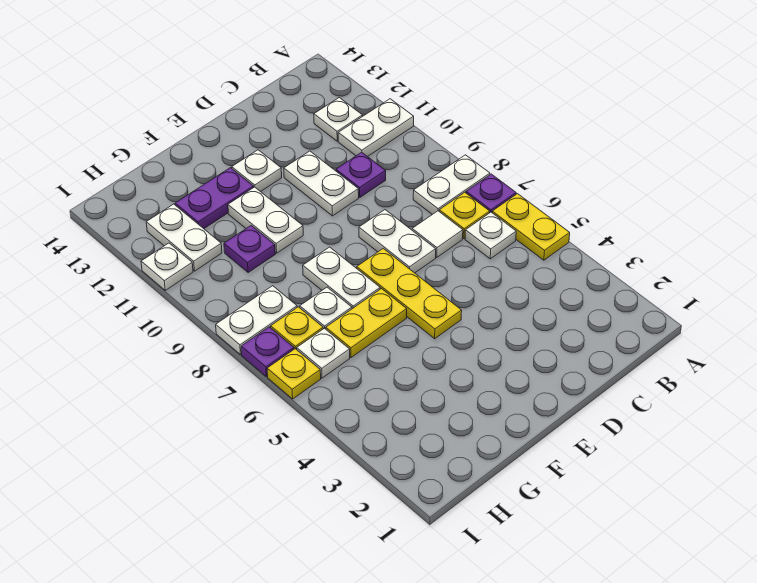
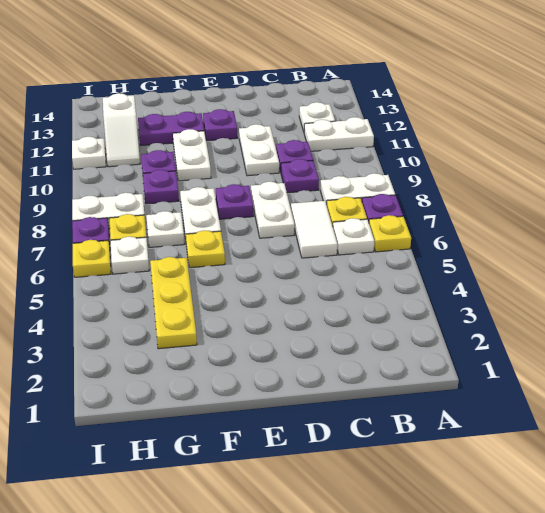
yellow plate A5:A6 level 1 -> yellow plate A6 level 1
white tile C7 level 1 -> white tile C6:C7 level 1
none -> purple plate C9 level 1
yellow plate E5:E7 level 1 -> yellow plate G3:G5 level 1
none -> purple plate E8 level 1
white plate E12 level 1 -> purple plate E12 level 1
yellow plate F6:G6 level 1 -> yellow plate F6 level 1
none -> purple plate G9 level 1
white plate H11:H12 level 1 -> white slope H11:H12 level 1 top 12

